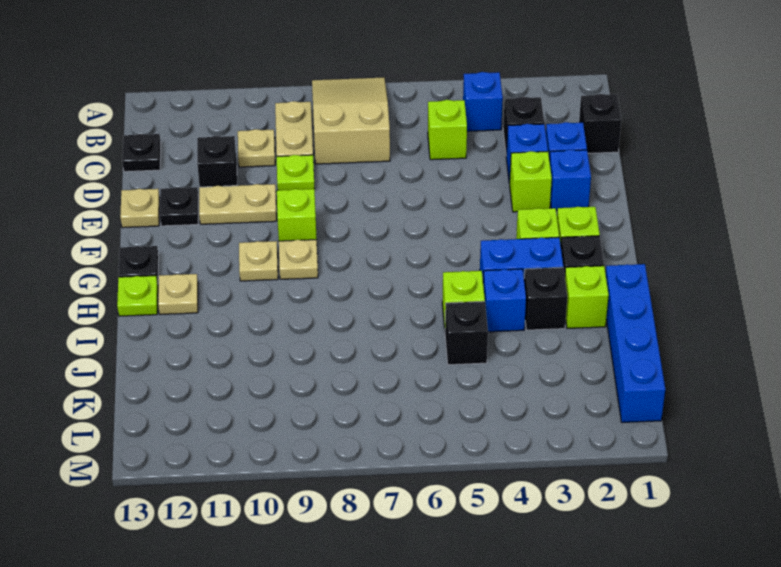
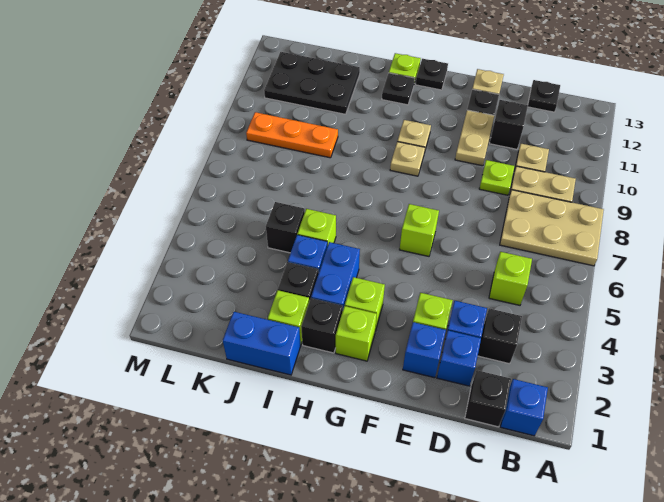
tan slope A7:C8 level 1 top C -> tan plate A7:C8 level 1
blue brick B4 level 1 -> blue brick B1 level 1
lime brick F9 level 1 -> lime brick F6 level 1
tan plate H12 level 1 -> black plate H12 level 1
blue brick I1:L1 level 1 -> blue brick I1:J1 level 1
none -> orange plate J9:L9 level 1
none -> black plate J11:L12 level 1

